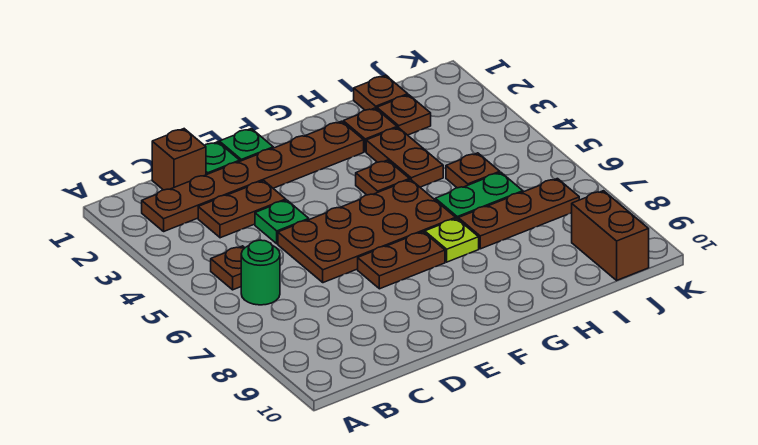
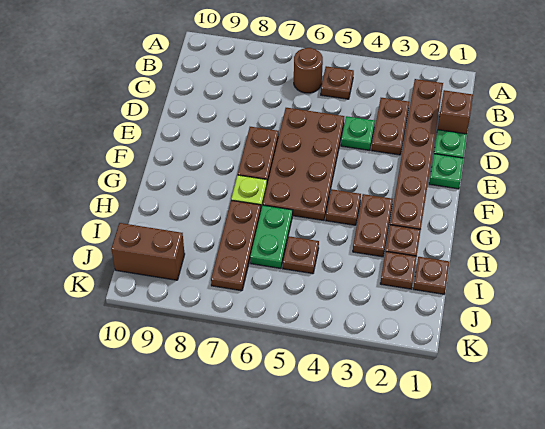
green round brick B6 level 1 -> brown round brick B6 level 1
brown plate H3:H4 level 1 -> brown plate G3:H3 level 1

